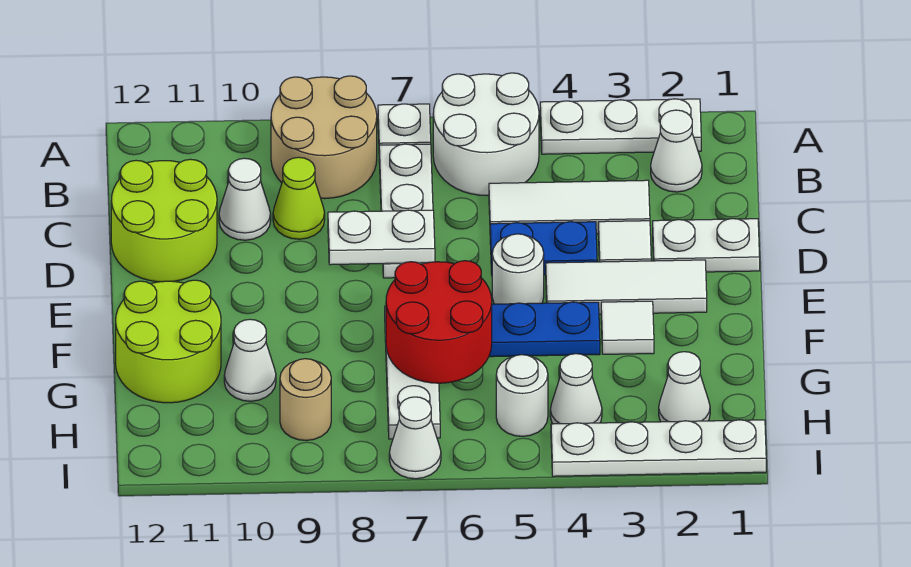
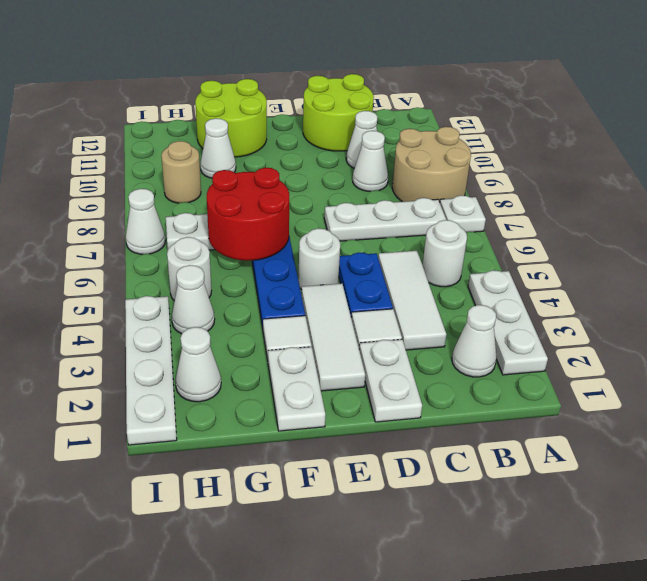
white round brick A5:B6 level 1 -> white round brick B5 level 1
lime cone C9 level 1 -> white cone C9 level 1
white plate D7:D8 level 2 -> white plate F1:F2 level 1

